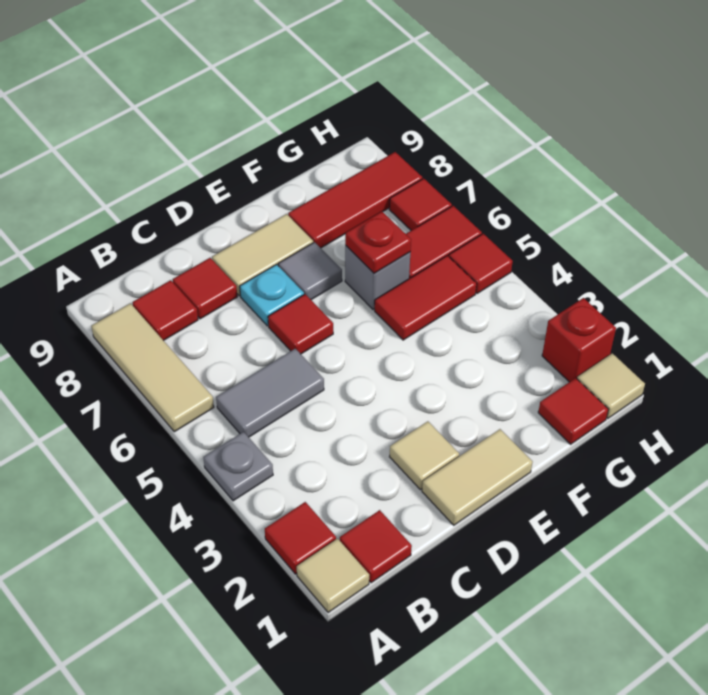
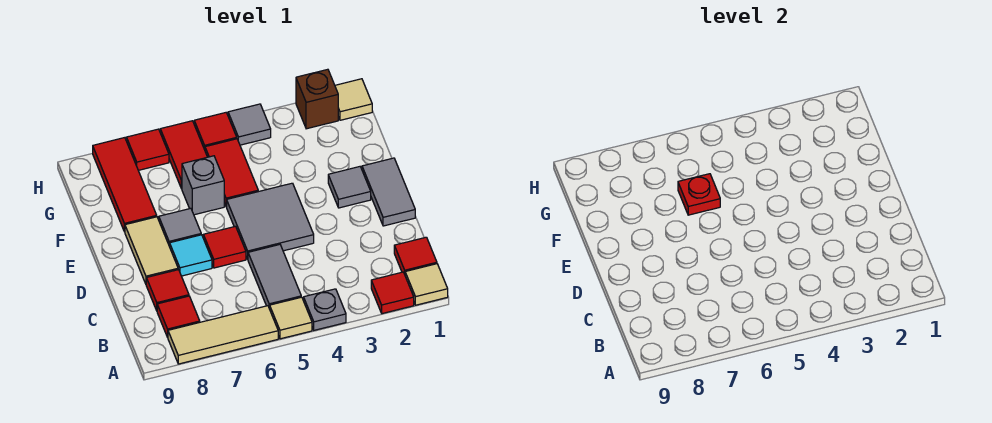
tan tile D1:E1 level 1 -> grey tile D1:E1 level 1
tan tile D2 level 1 -> tan tile A5 level 1
none -> grey tile D4:E5 level 1
cyan plate D7 level 1 -> cyan tile D7 level 1
none -> grey tile E2 level 1
red tile G1 level 1 -> none
red brick H2 level 1 -> brown brick H2 level 1
none -> grey tile H4 level 1

